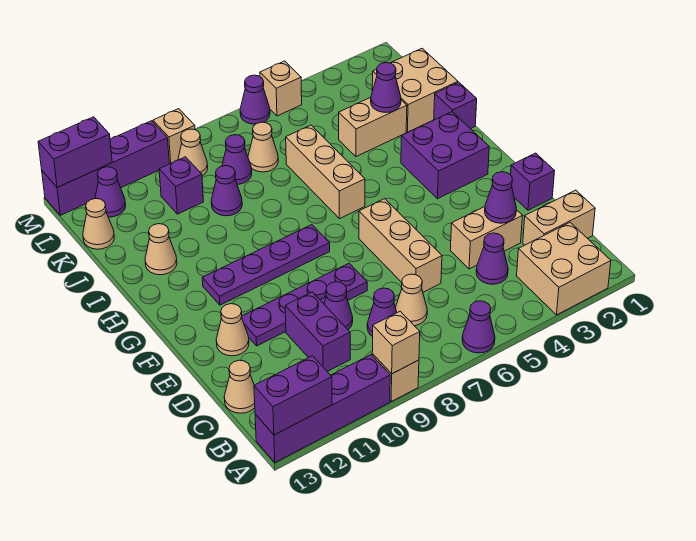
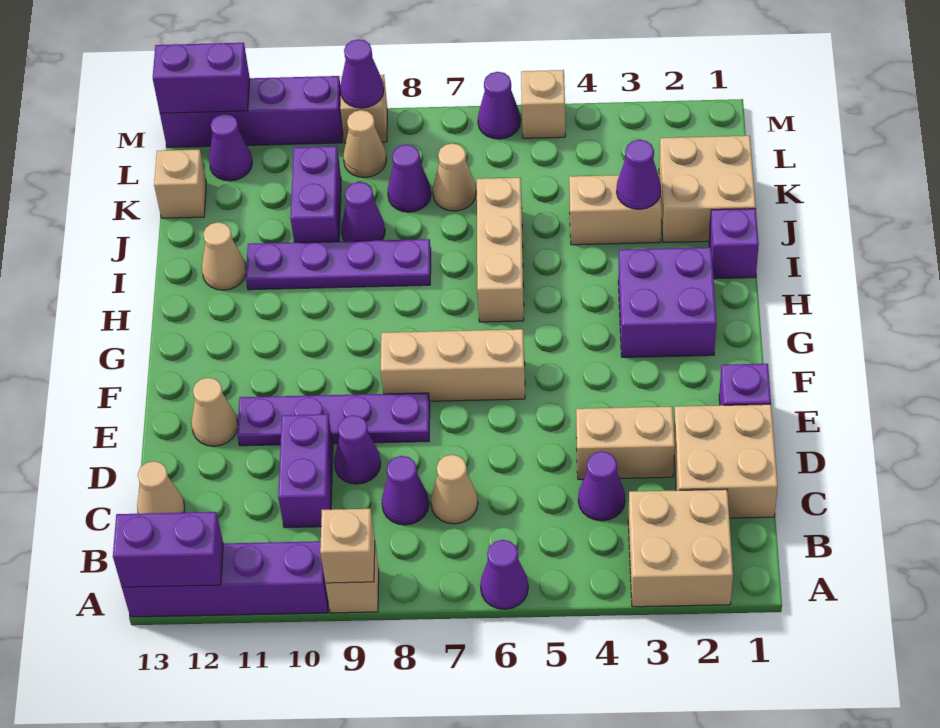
tan brick C1:C2 level 1 -> tan brick C1:D2 level 1
purple cone D3 level 2 -> purple cone M9 level 2
tan brick D6:F6 level 1 -> tan brick F6:F8 level 1
purple plate G8:G11 level 1 -> purple plate I8:I11 level 1
purple brick K10 level 1 -> purple brick J10:K10 level 1
tan cone K13 level 1 -> tan brick K13 level 1

